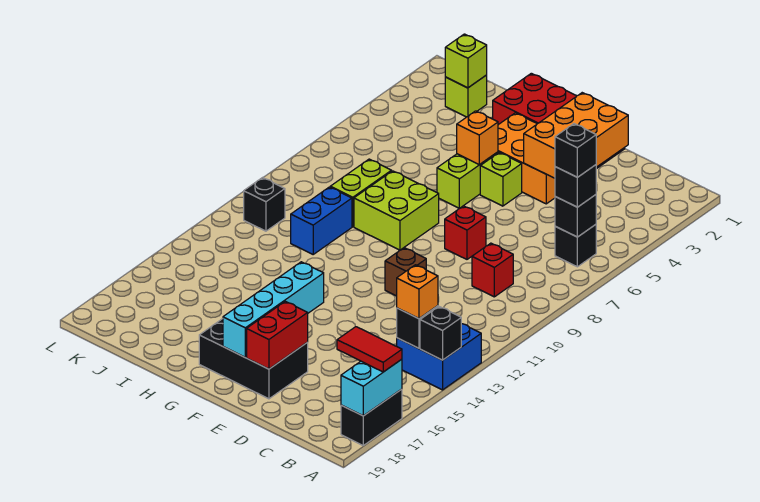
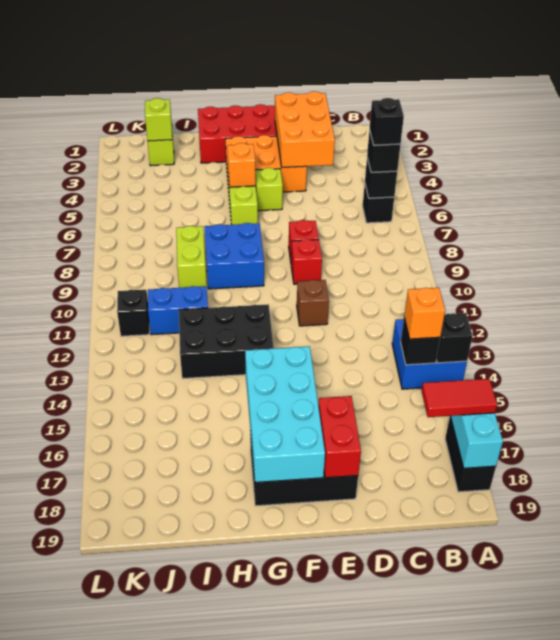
red brick C9 level 1 -> red brick E9 level 1
cyan brick F15:F18 level 2 -> cyan brick F15:G18 level 2
lime brick G8:H9 level 1 -> blue brick G8:H9 level 1
none -> black brick G12:I13 level 1
blue brick I10:I11 level 1 -> blue brick I11:J11 level 1

